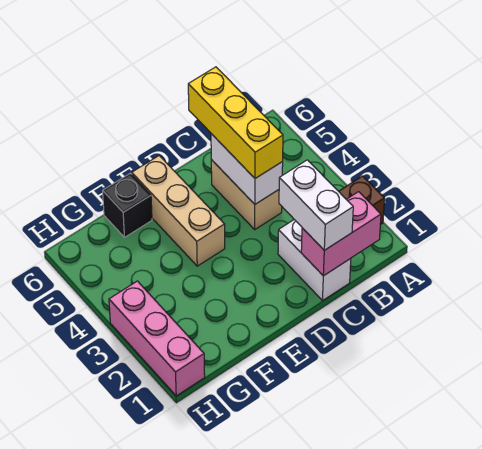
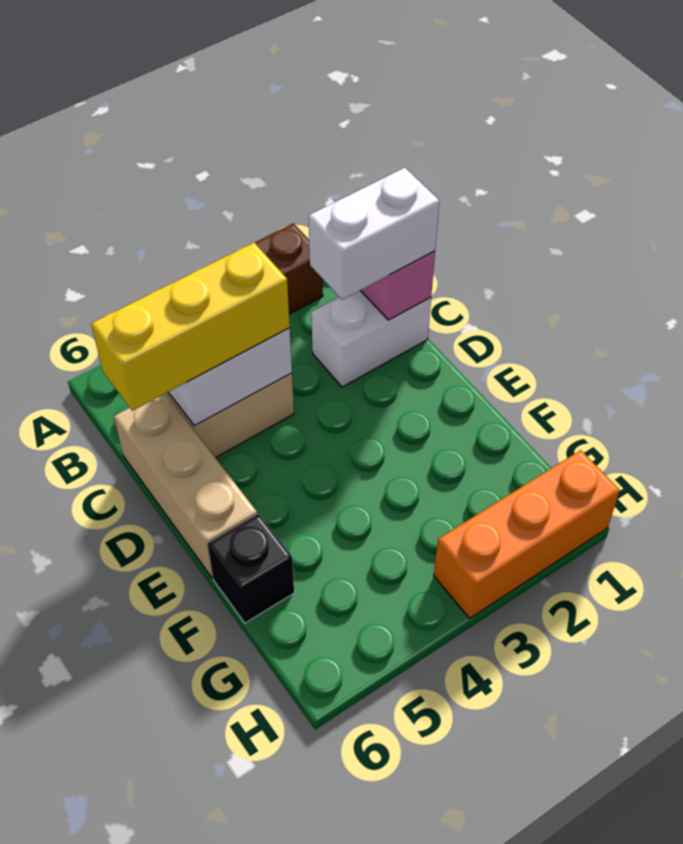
tan brick E4:E6 level 1 -> tan brick C6:E6 level 1
pink brick H1:H3 level 1 -> orange brick H1:H3 level 1

